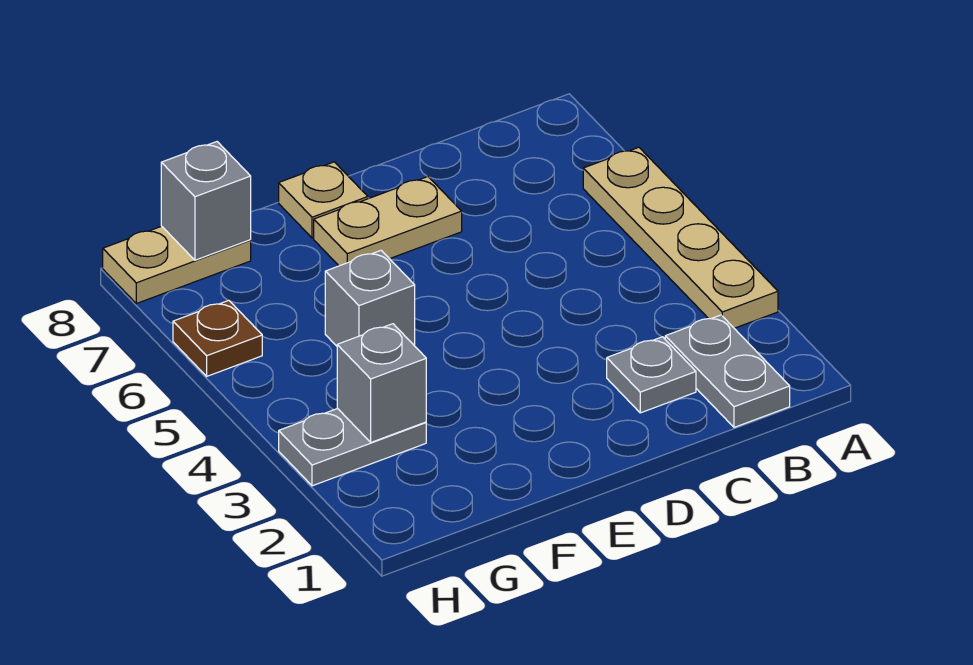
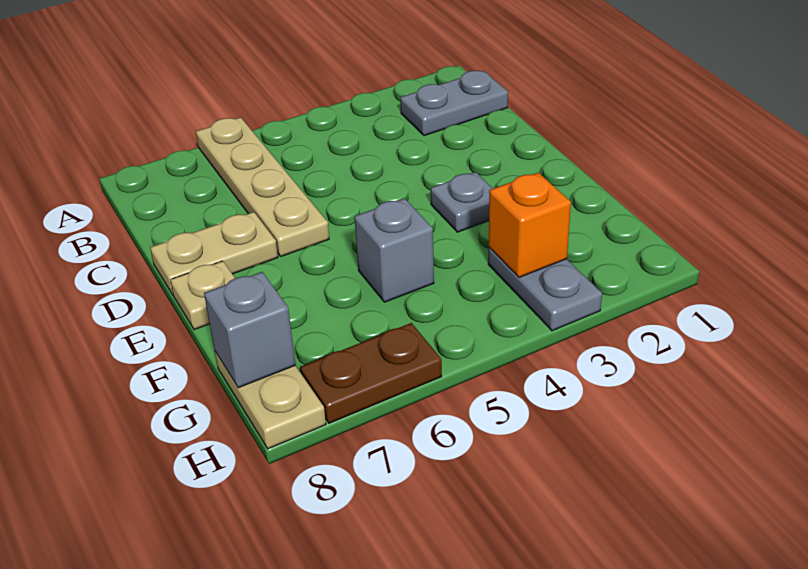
tan plate A3:A6 level 1 -> tan plate A6:D6 level 1
grey plate C2 level 1 -> grey plate E3 level 1
tan plate D7:E7 level 1 -> tan plate D7:D8 level 1
grey brick G3 level 2 -> orange brick G3 level 2
brown plate H6 level 1 -> brown plate H6:H7 level 1

